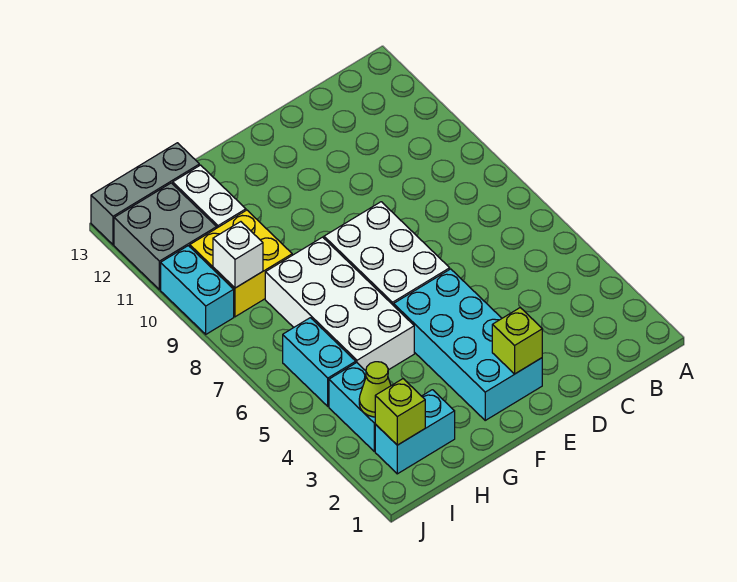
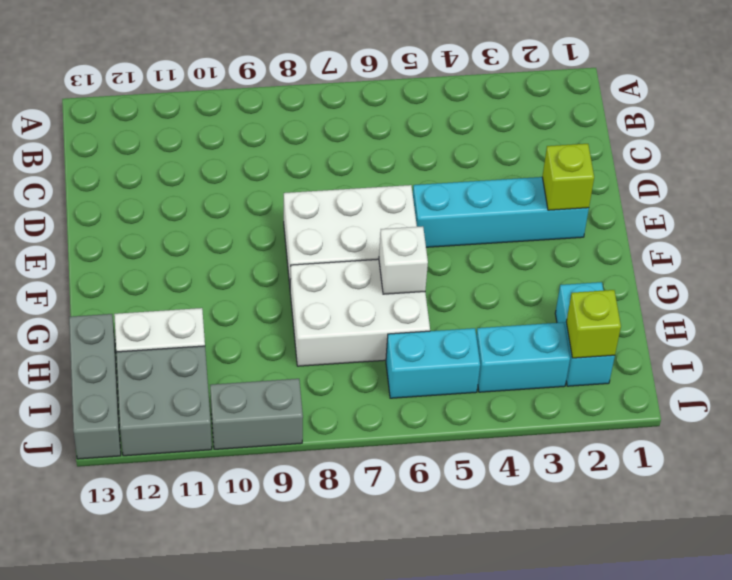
cyan brick E2:F5 level 1 -> cyan brick E2:E5 level 1
white brick G5:H8 level 1 -> white brick G6:H8 level 1
yellow brick H9:I10 level 1 -> none
lime cone I3 level 2 -> none
white brick I9 level 2 -> white brick G6 level 2
cyan brick J9:J10 level 1 -> grey brick J9:J10 level 1

